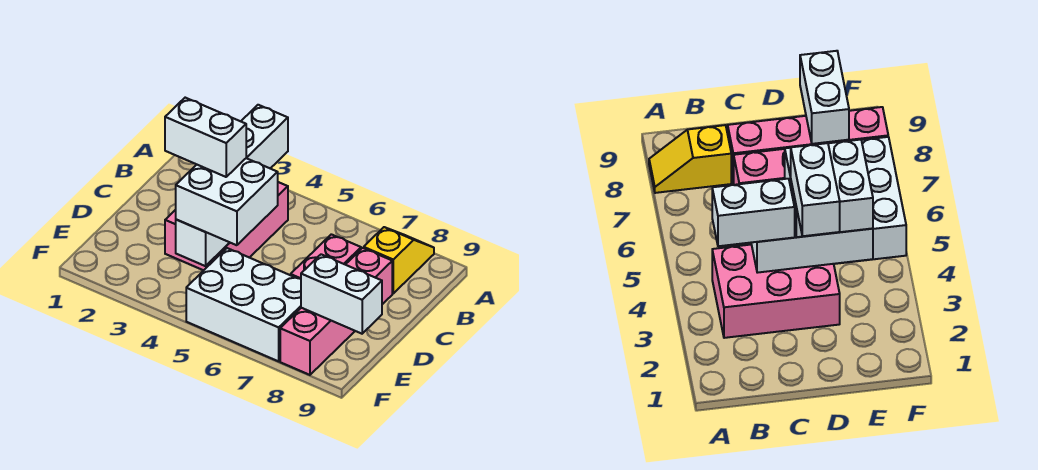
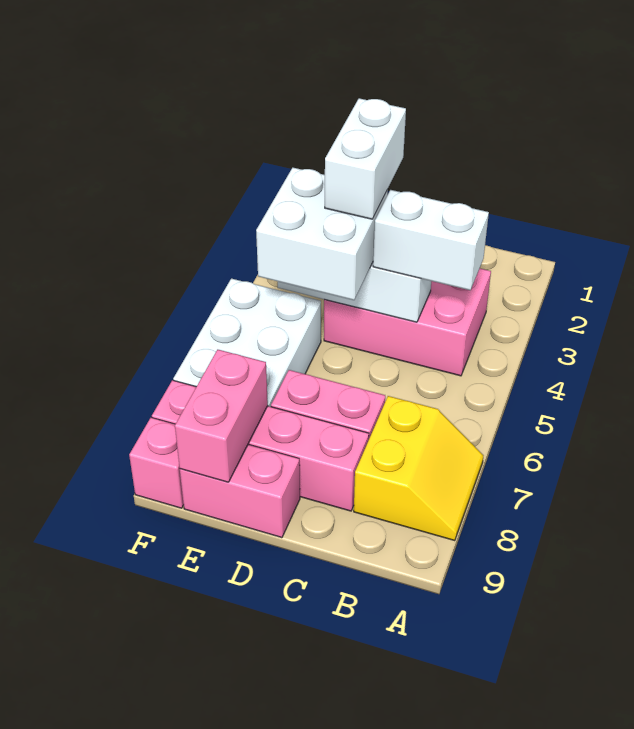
yellow slope A8:B8 level 1 top B -> yellow slope A7:B8 level 1 top B
none -> pink brick D9:E9 level 1
white brick E8:E9 level 2 -> pink brick E8:E9 level 2
none -> pink brick F9 level 1

